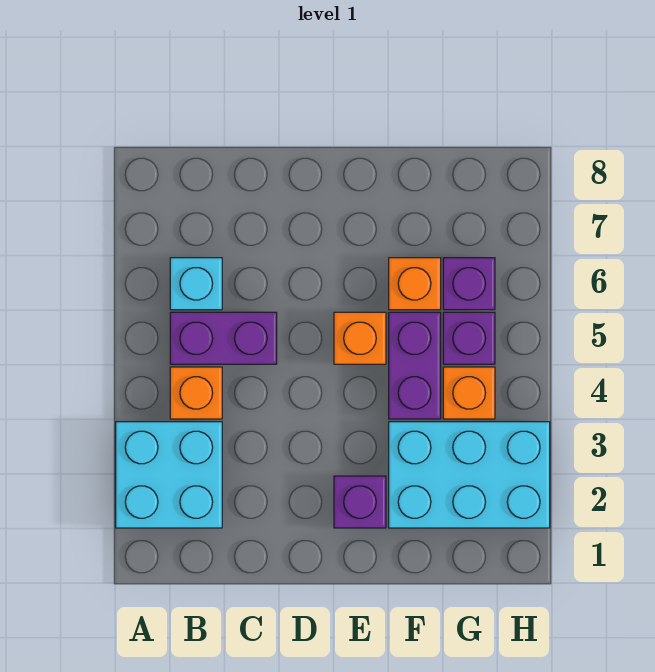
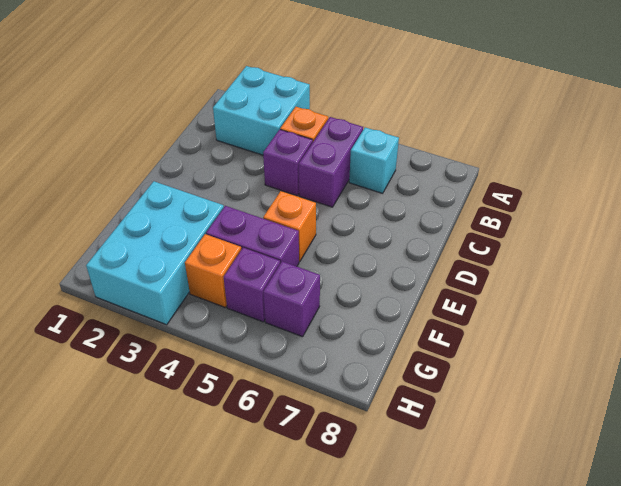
purple brick E2 level 1 -> purple brick C4 level 1
orange brick F6 level 1 -> none

